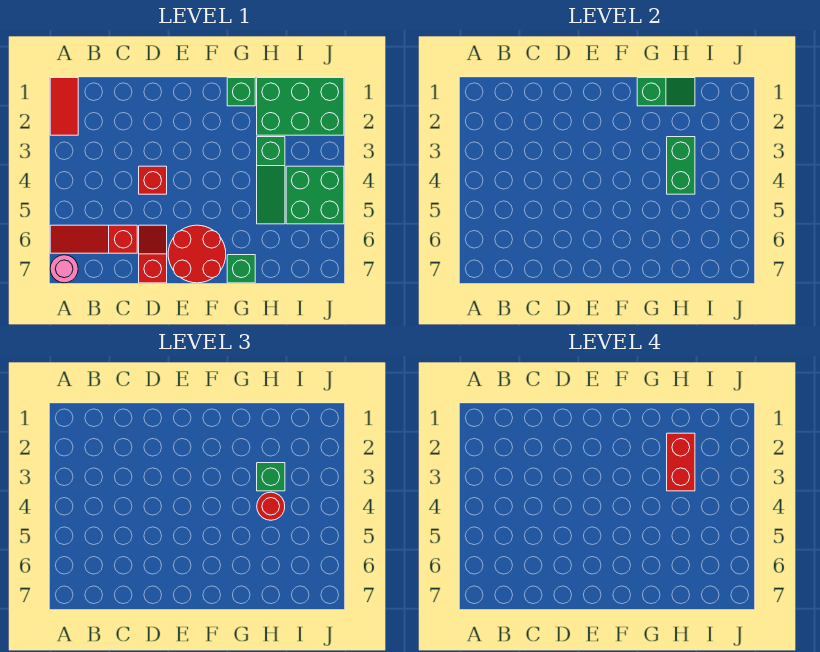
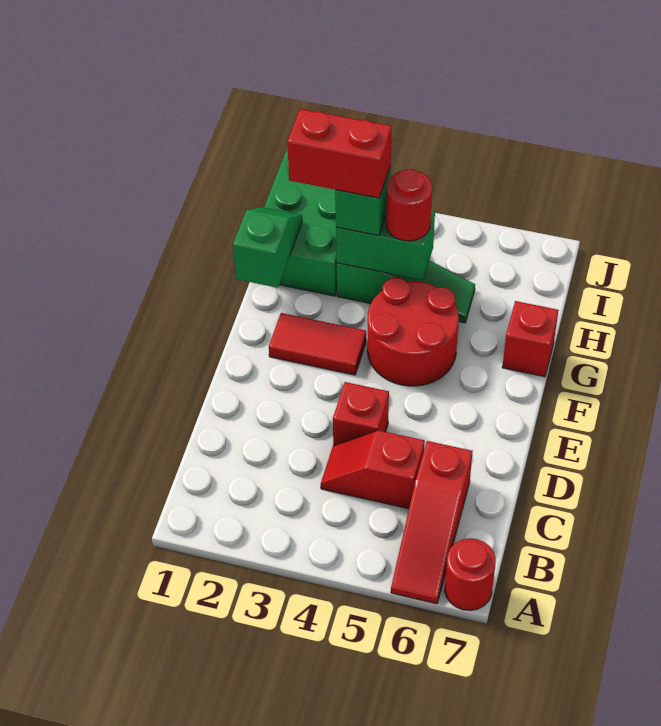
red tile A1:A2 level 1 -> red tile F2:F3 level 1
pink round brick A7 level 1 -> red round brick A7 level 1
red slope D6:D7 level 1 top 7 -> red slope C4:C5 level 1 top 5
red round brick E6:F7 level 1 -> red round brick F4:G5 level 1
green brick G1 level 1 -> none
green brick G7 level 1 -> red brick G7 level 1
green brick I4:J5 level 1 -> none

